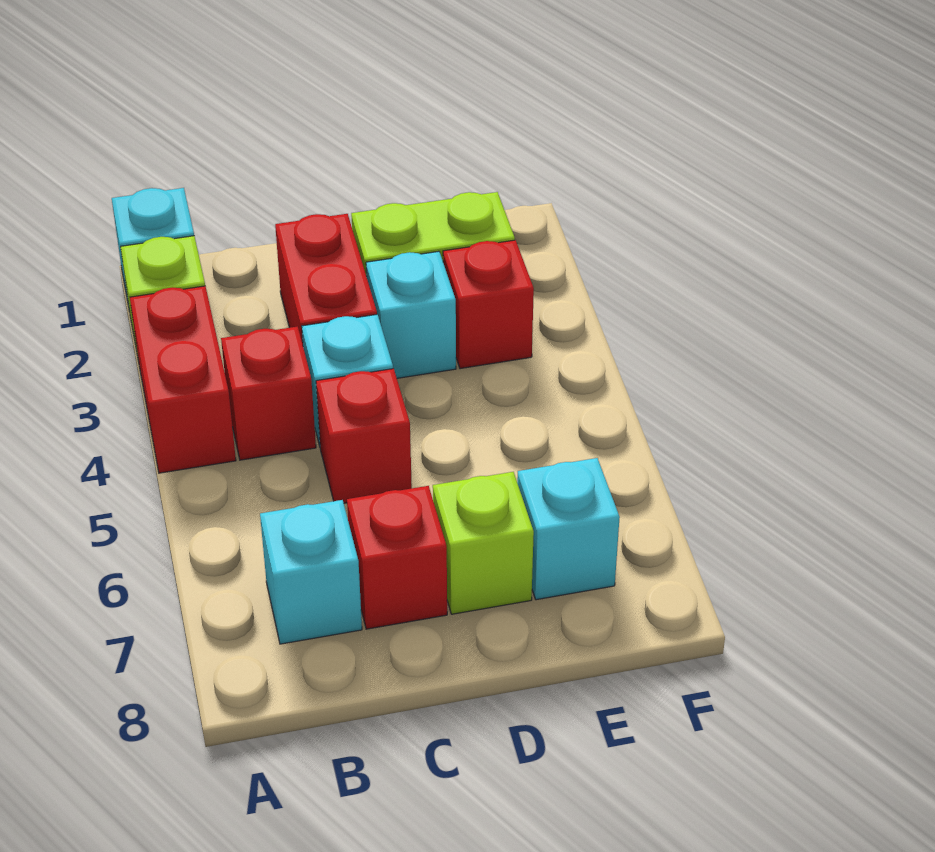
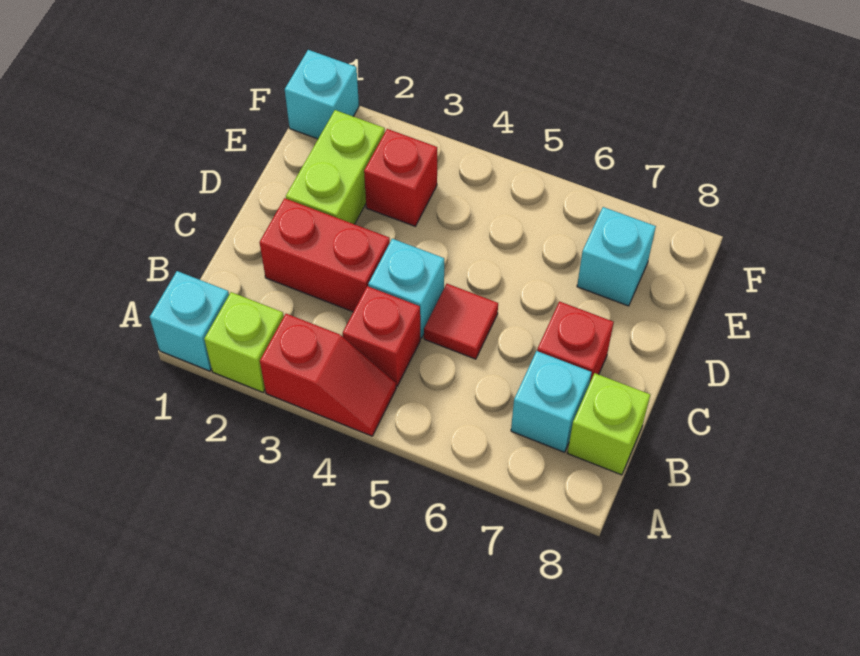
red brick A3:A4 level 1 -> red slope A3:A4 level 1 top 3
red brick C5 level 1 -> red tile C5 level 1
cyan brick D3 level 1 -> cyan brick F1 level 1
lime brick D7 level 1 -> lime brick B8 level 1

